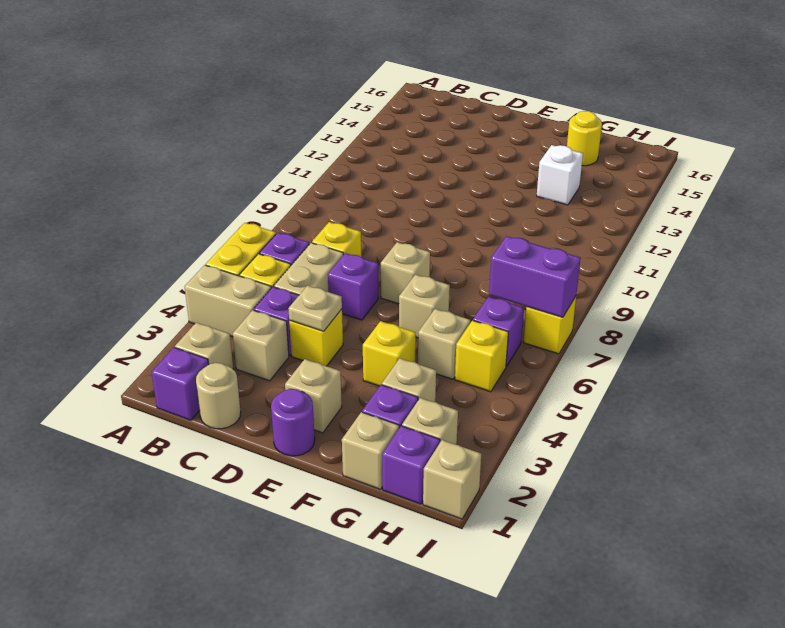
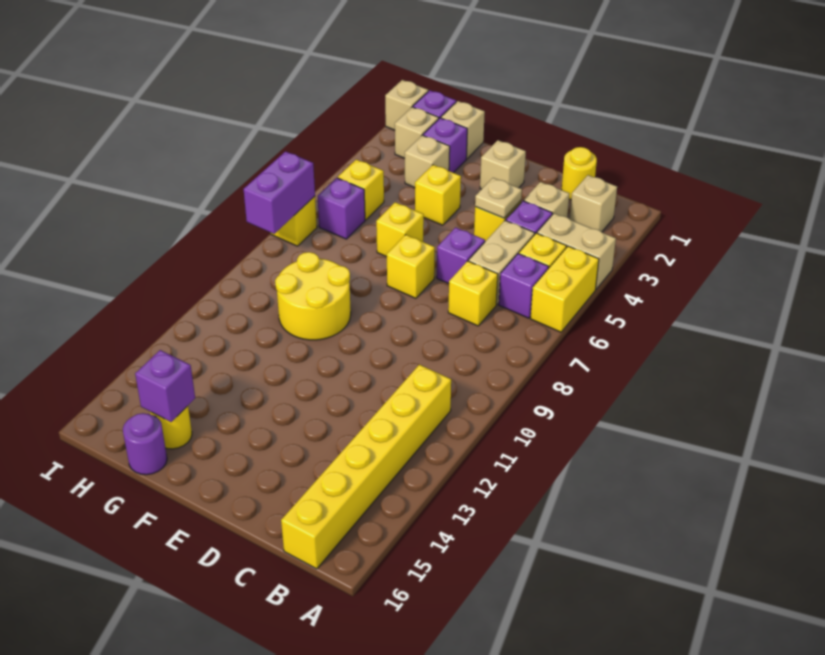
purple brick B1 level 1 -> purple brick G15 level 2
none -> yellow brick B11:B16 level 1
tan round brick C1 level 1 -> yellow round brick C1 level 1
purple round brick E1 level 1 -> purple round brick G16 level 1
tan brick E7 level 1 -> yellow brick E7 level 1
tan brick F6 level 1 -> yellow brick F6 level 1
none -> yellow round brick F9:G10 level 1
tan brick G5 level 1 -> none
white brick G13 level 1 -> none
purple brick H7:I7 level 2 -> purple brick I7:I8 level 2

